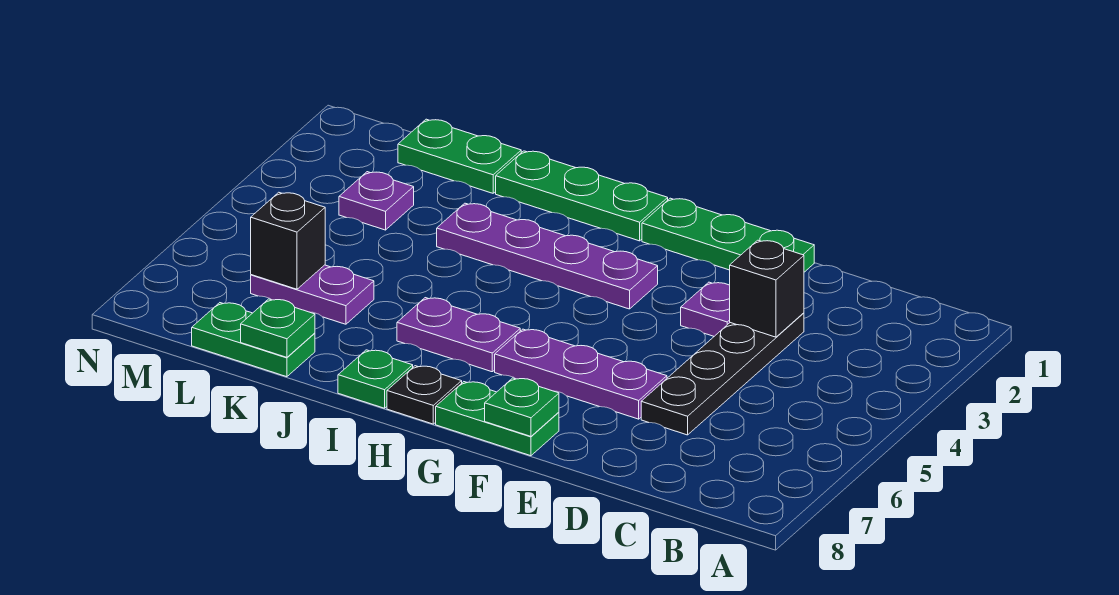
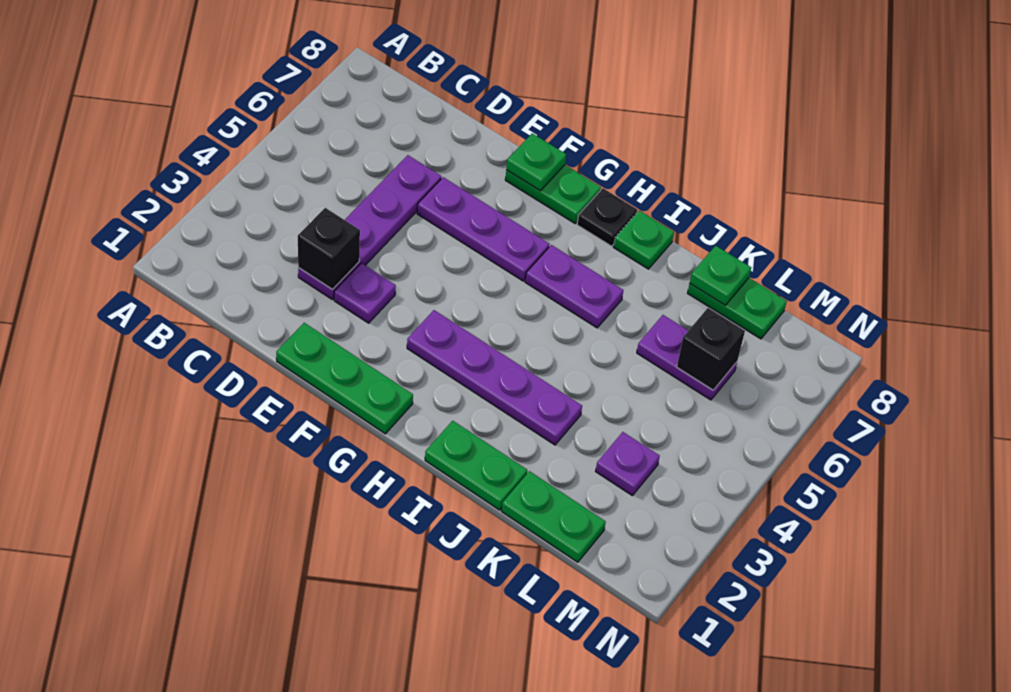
black plate D3:D6 level 1 -> purple plate D3:D6 level 1
green plate H1:J1 level 1 -> green plate I1:J1 level 1

